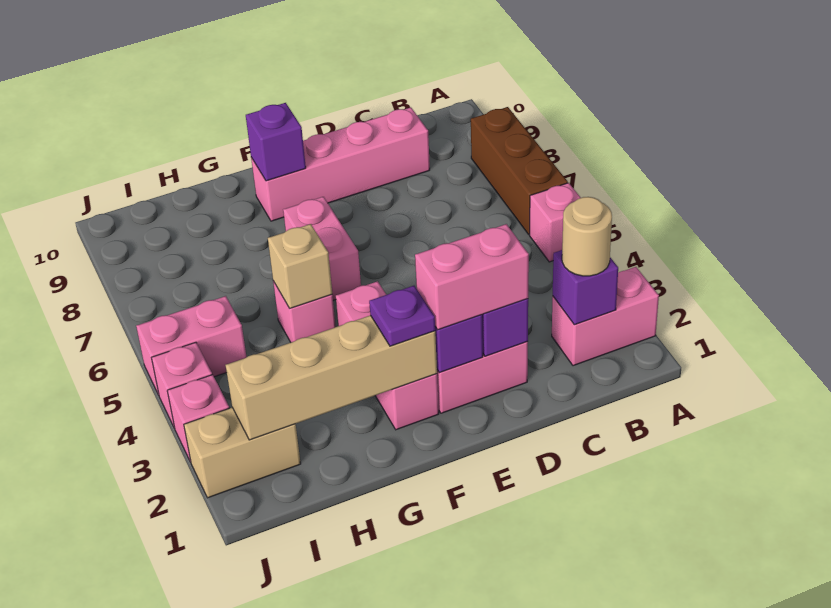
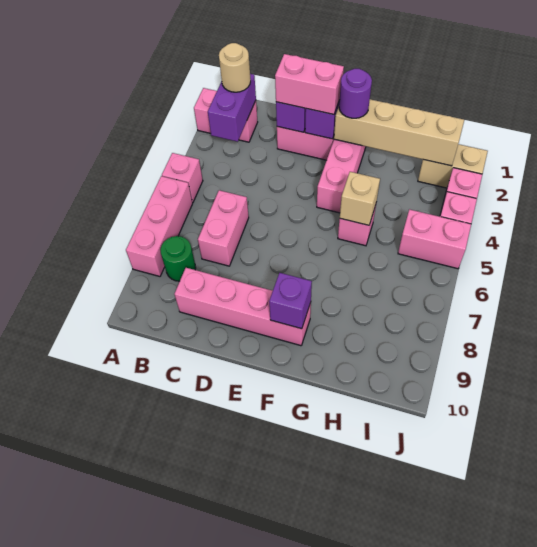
brown brick A6:A8 level 1 -> pink brick A6:A8 level 1
purple brick B2 level 2 -> purple brick B2:B3 level 2
none -> green round brick B8 level 1
purple plate F2 level 3 -> purple round brick F2 level 3
pink brick F6:F7 level 1 -> pink brick C6:C7 level 1

